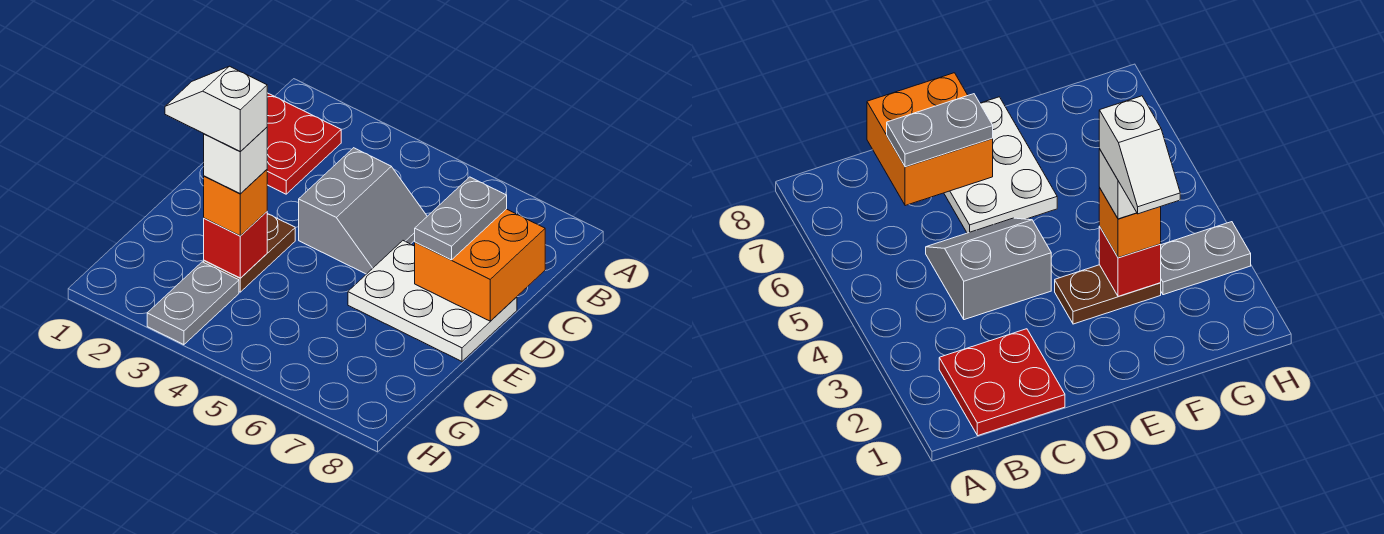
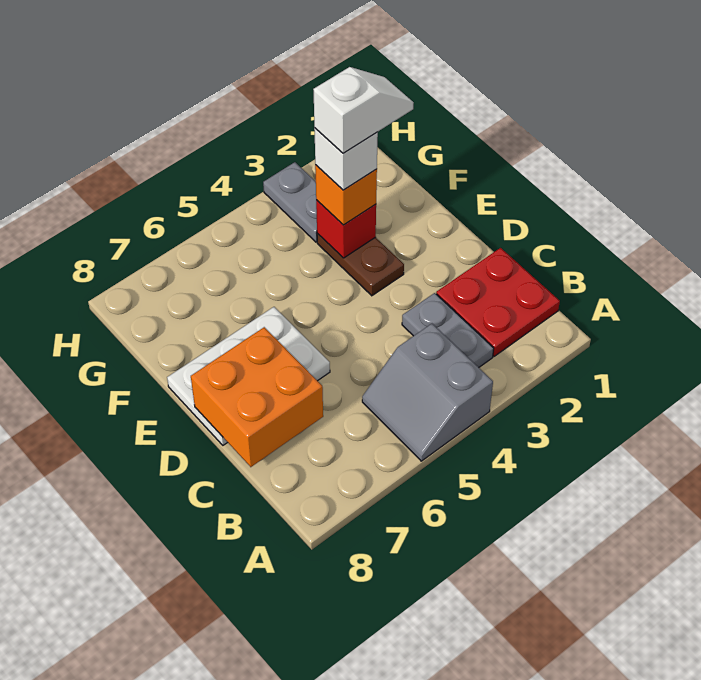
grey slope C4:D5 level 1 top 4 -> grey slope A4:B5 level 1 top 4
grey plate C7:D7 level 3 -> grey plate B3:C3 level 1

